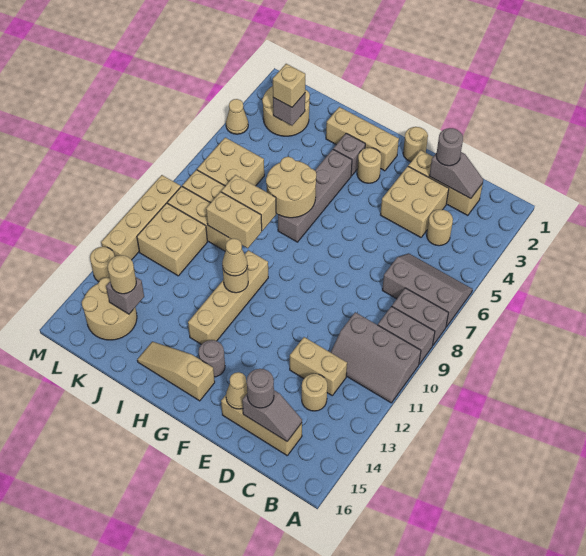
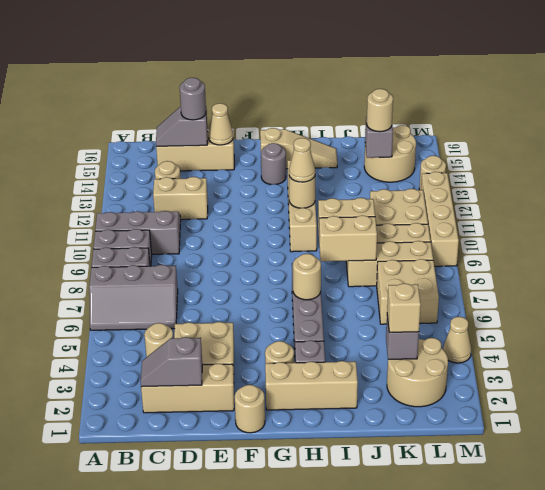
grey round brick D2 level 3 -> none
tan round brick H6:I7 level 2 -> tan round brick H6 level 2

